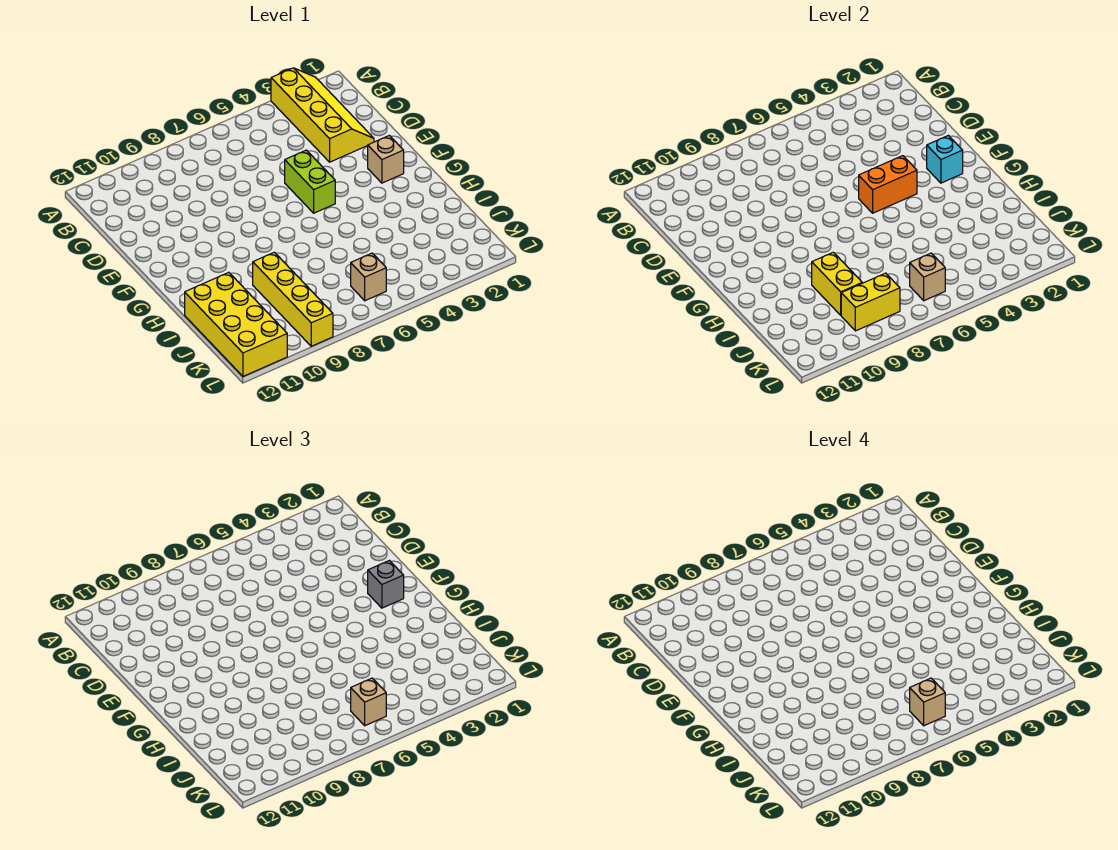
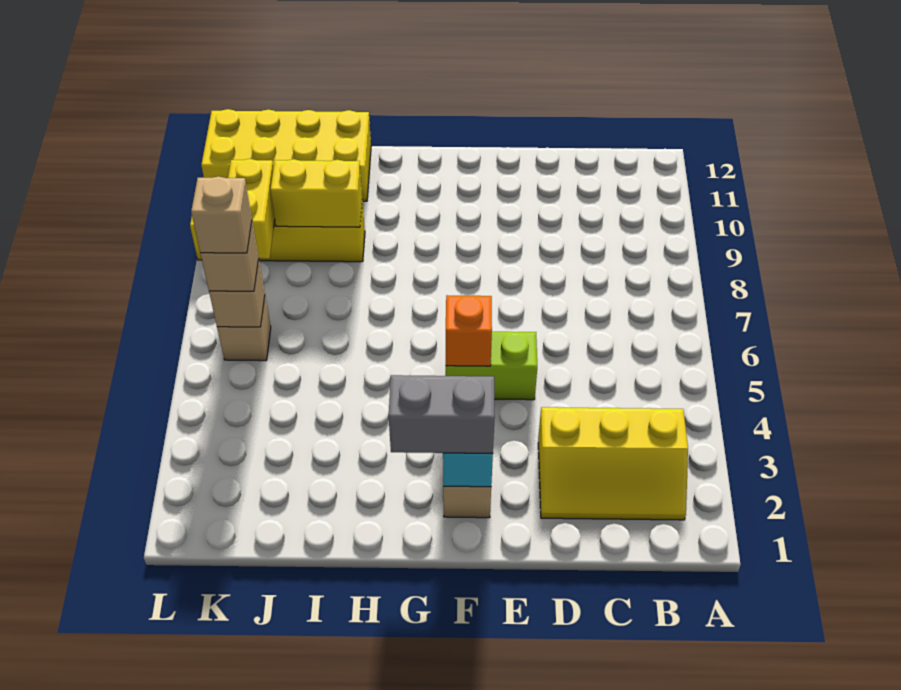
yellow slope A2:D3 level 1 top 3 -> yellow slope B2:D3 level 1 top 3
grey brick F2 level 3 -> grey brick F2:G2 level 3
orange brick F4:F5 level 2 -> orange brick F5 level 2

